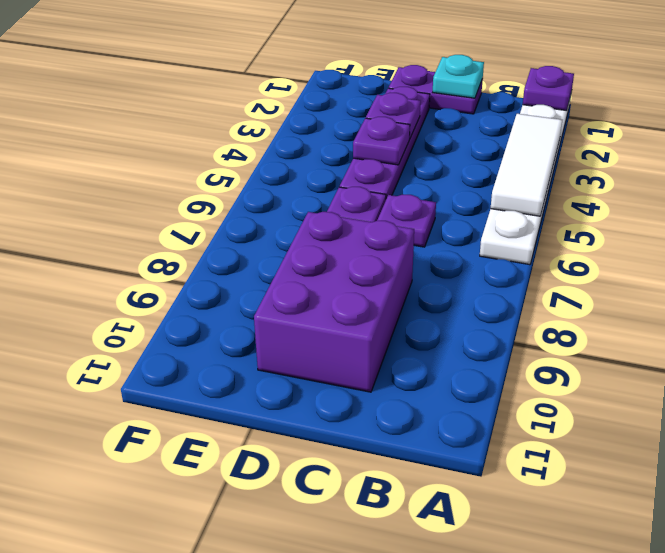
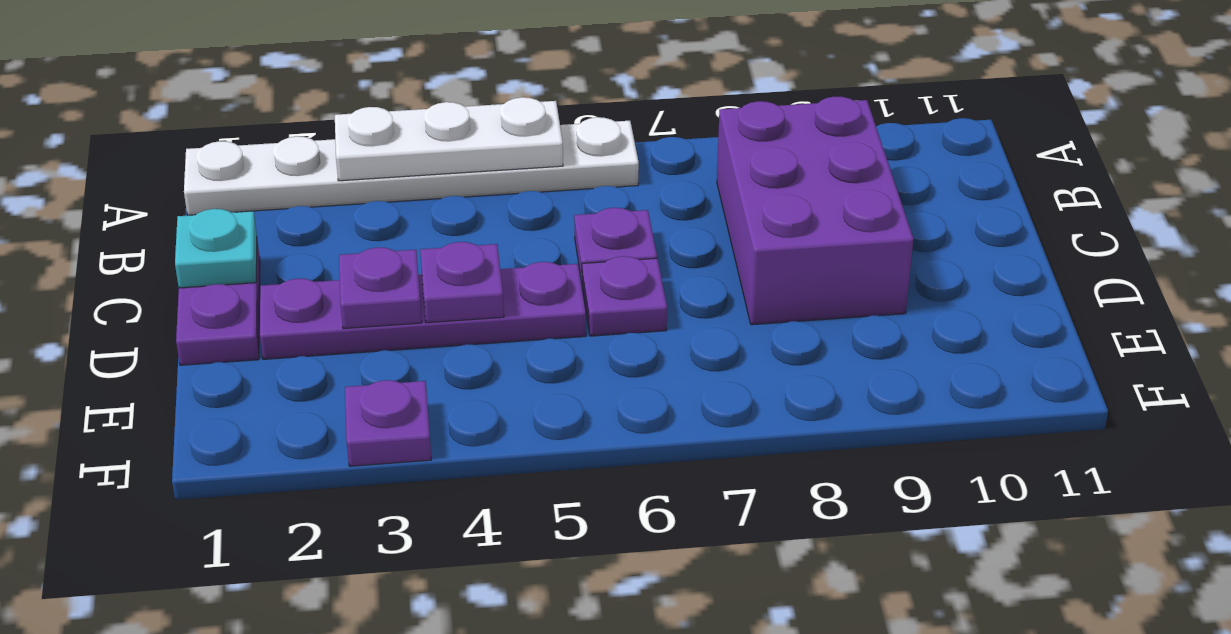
purple plate A1 level 2 -> purple plate F3 level 1
white tile A3:A5 level 2 -> white plate A3:A5 level 2
purple brick C8:D10 level 1 -> purple brick B8:D9 level 1

